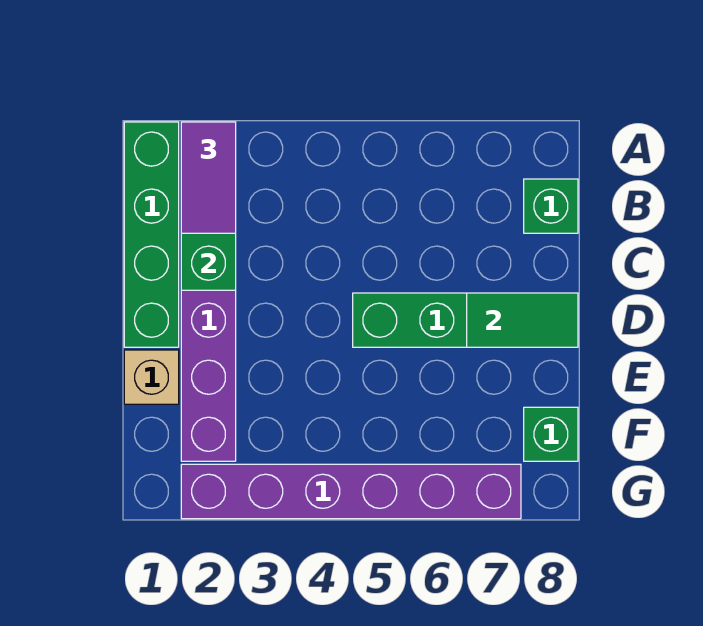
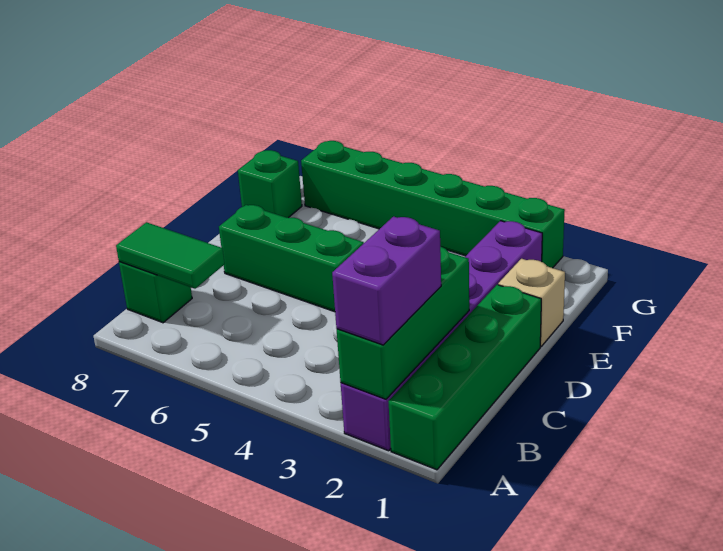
purple tile A2:B2 level 3 -> purple brick A2:B2 level 3
green tile D7:D8 level 2 -> green tile B7:B8 level 2
purple brick G2:G7 level 1 -> green brick G2:G7 level 1

